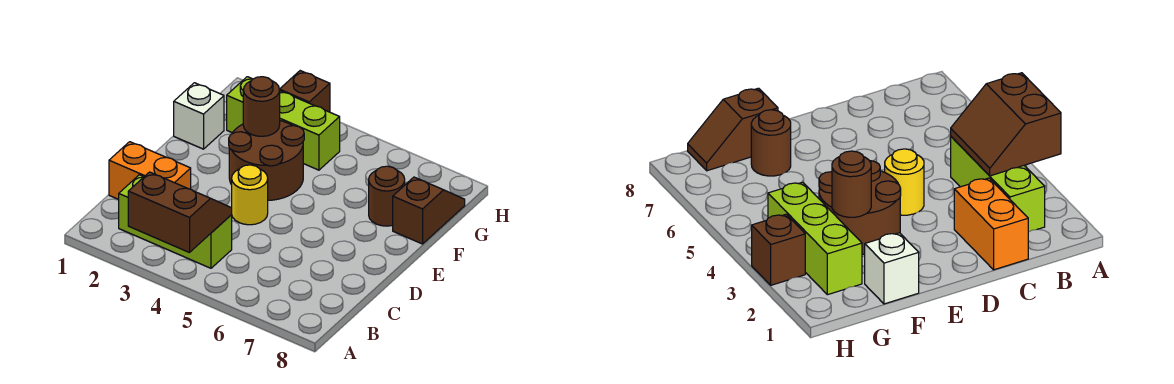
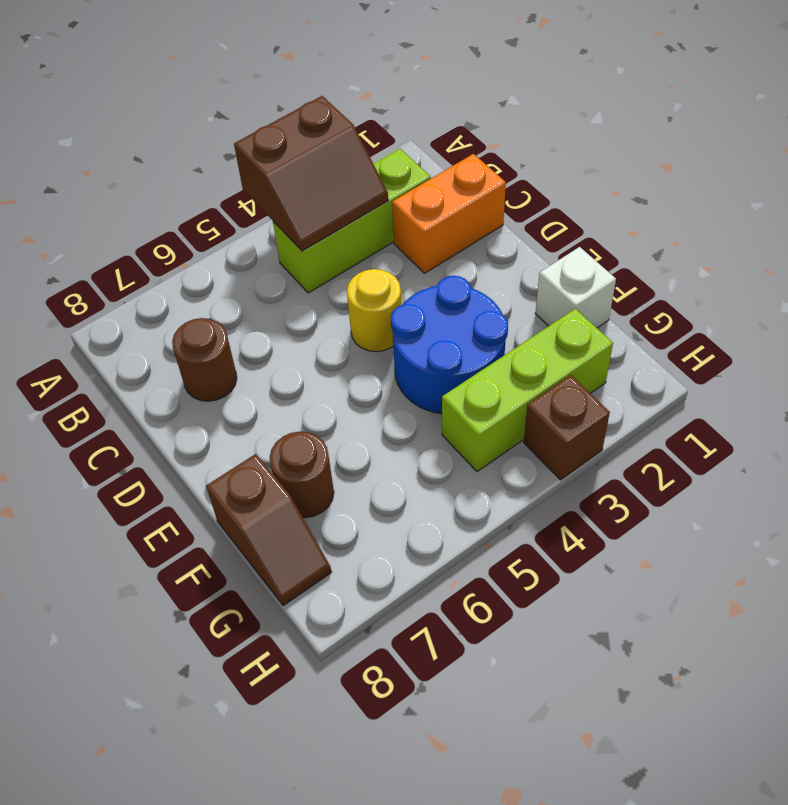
brown round brick E3:F4 level 1 -> blue round brick E3:F4 level 1
brown round brick F3 level 2 -> brown round brick C7 level 1

